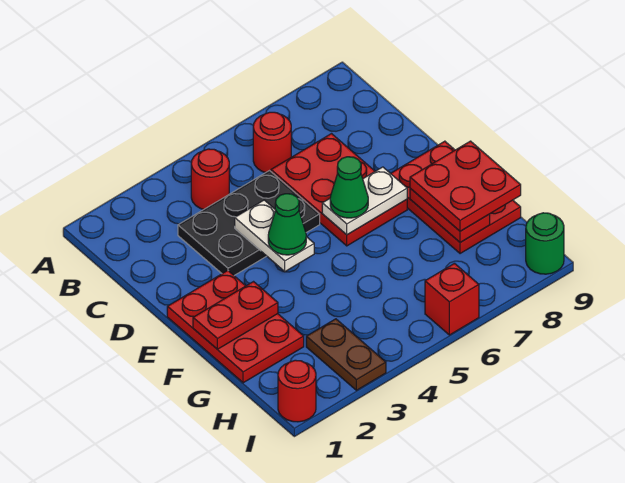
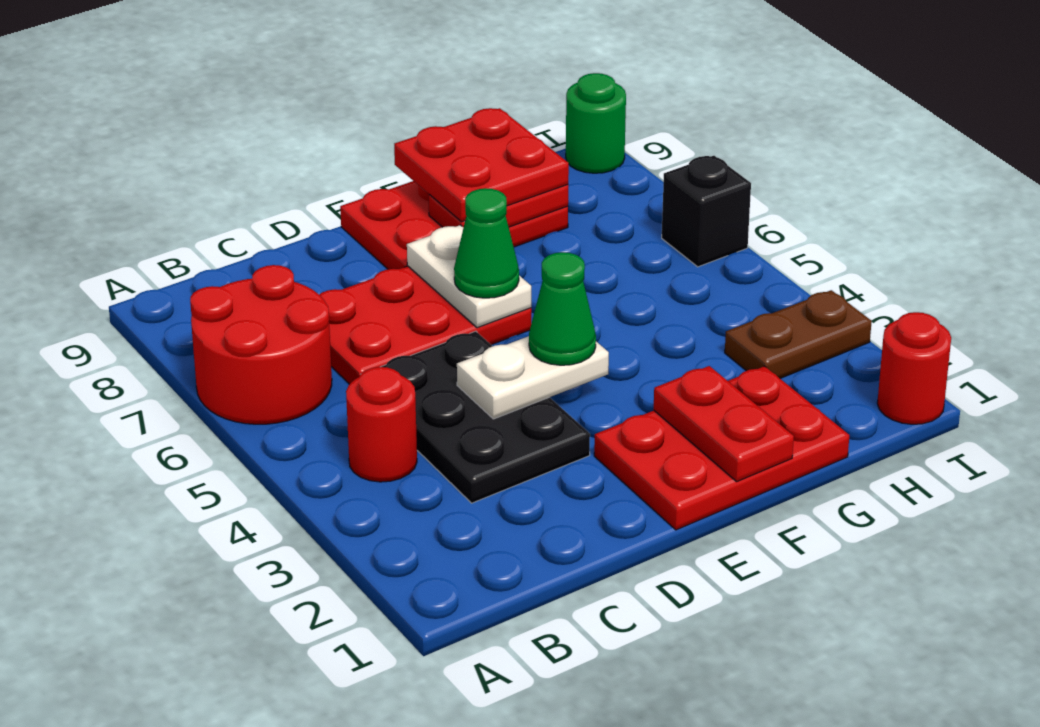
red round brick B6 level 1 -> red round brick A6:B7 level 1
red brick I6 level 1 -> black brick I6 level 1

